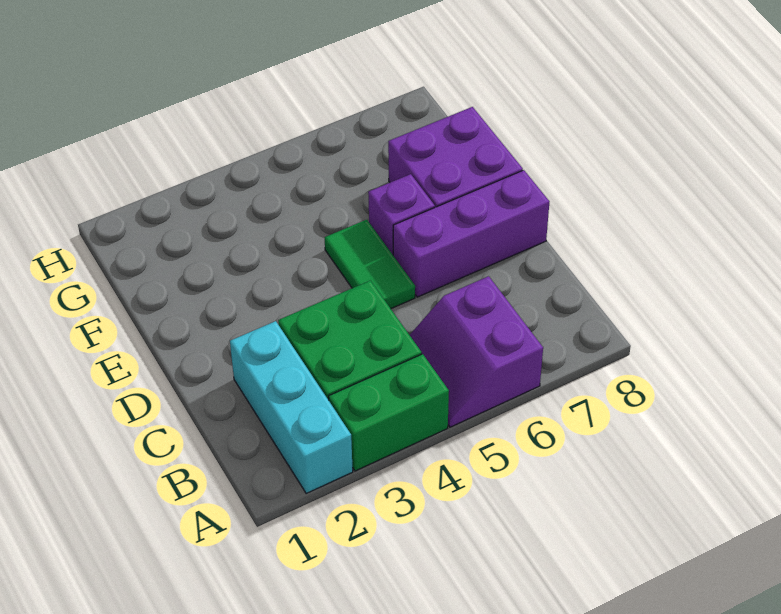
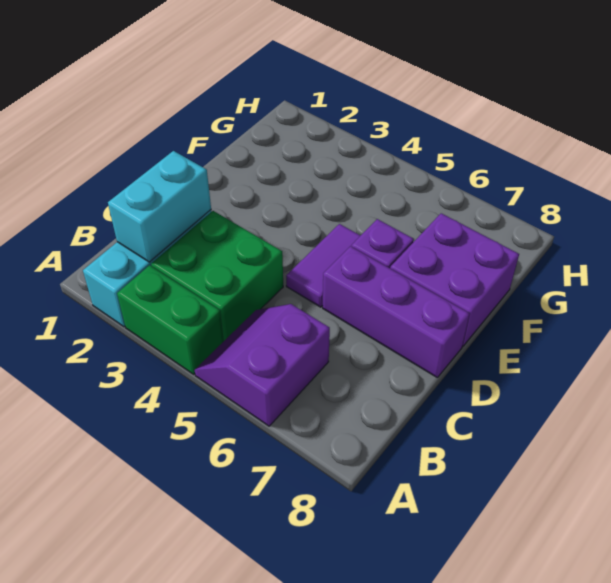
none -> cyan brick B2:C2 level 2
green tile D5:E5 level 1 -> purple tile D5:E5 level 1

